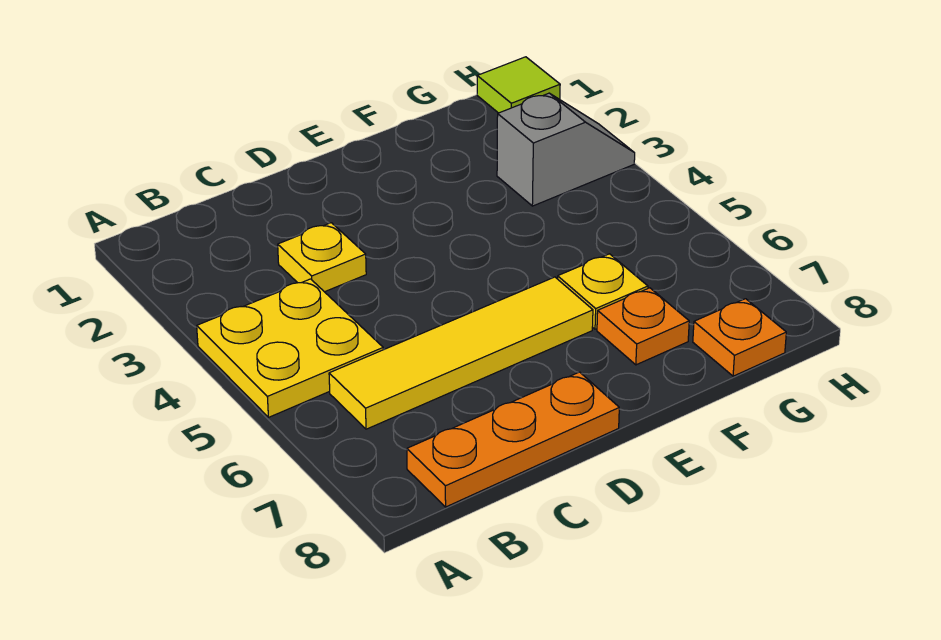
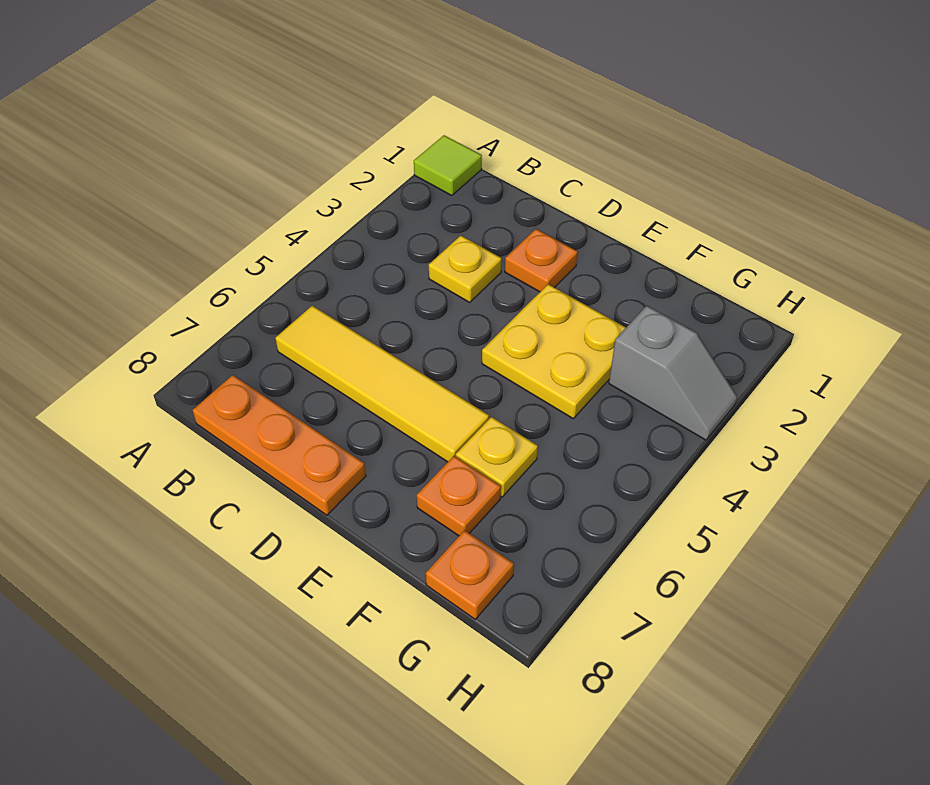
yellow plate A4:B5 level 1 -> yellow plate E3:F4 level 1
none -> orange plate D2 level 1
lime tile H1 level 1 -> lime tile A1 level 1

